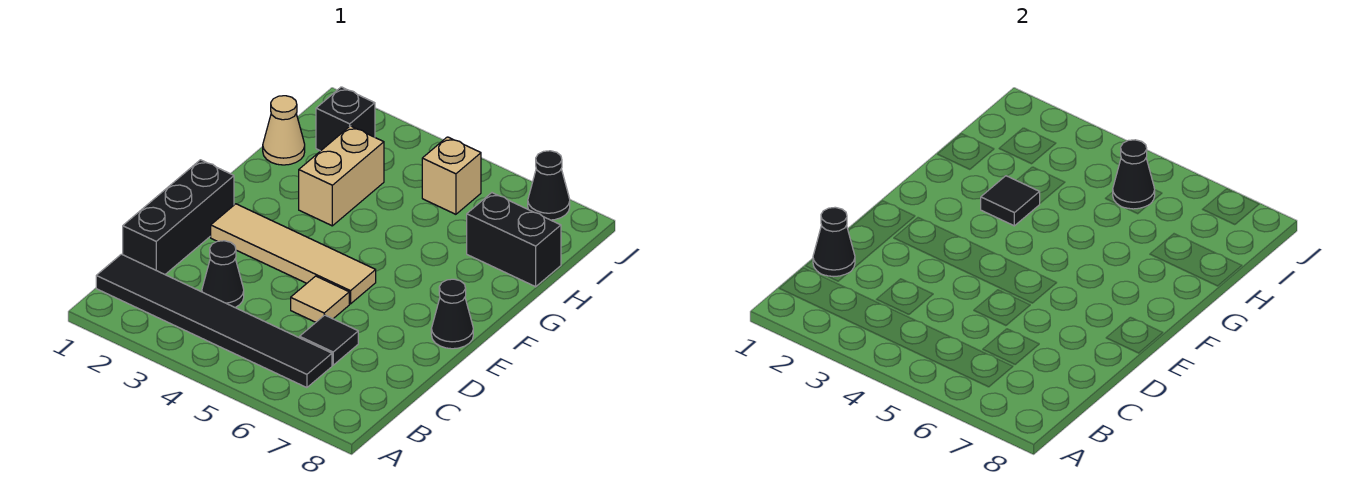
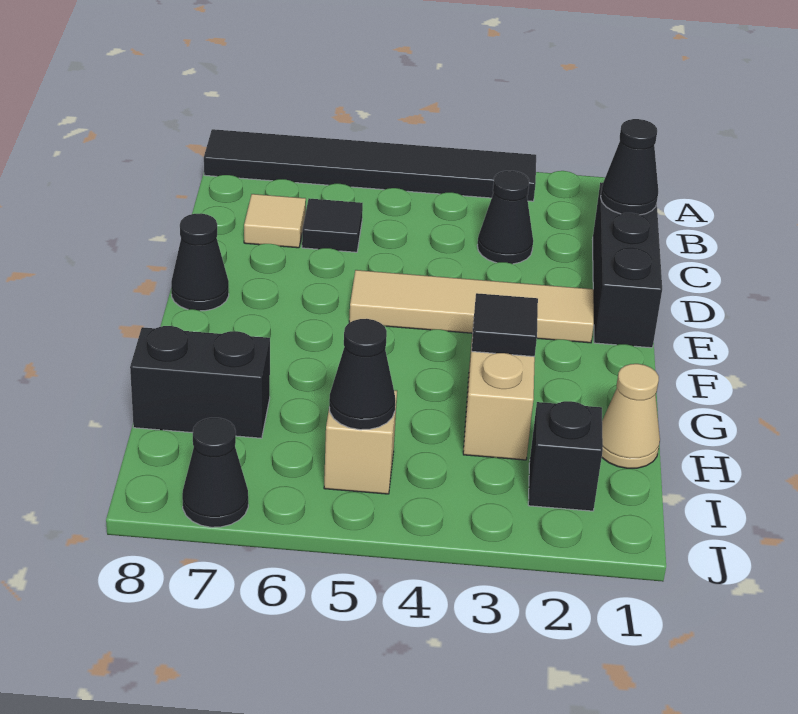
black tile B1:B6 level 1 -> black tile A3:A8 level 1
tan tile D5 level 1 -> tan tile C7 level 1

